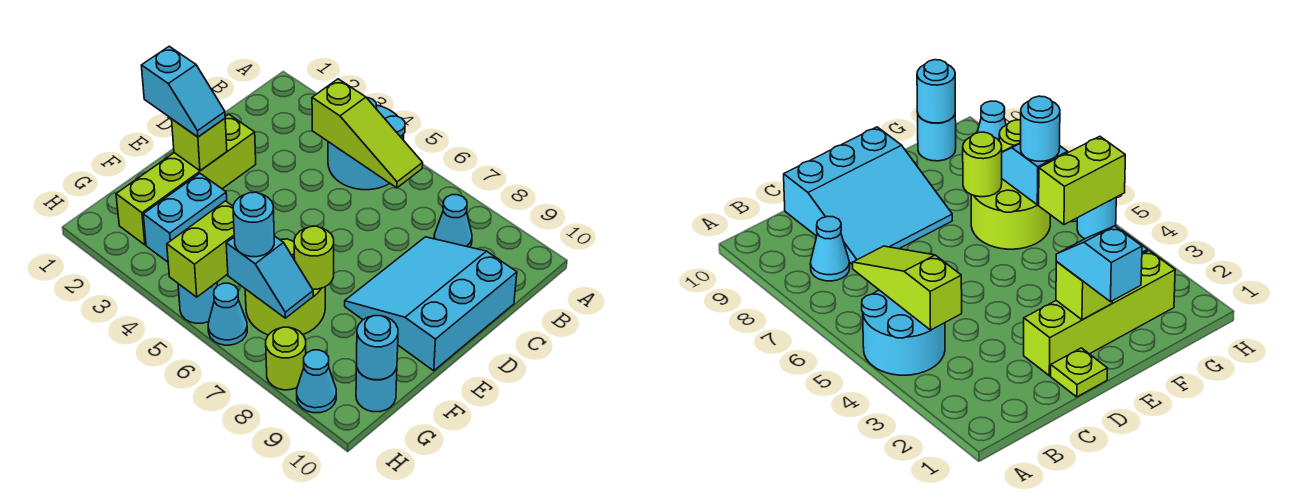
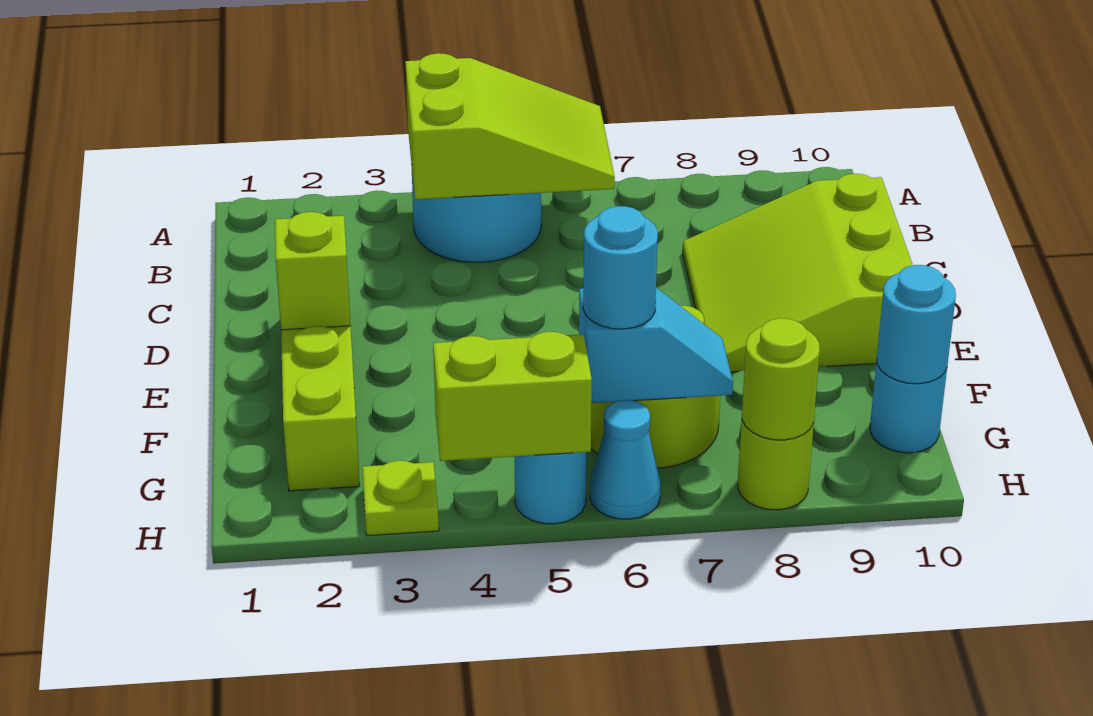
lime slope B4:B6 level 2 top 4 -> lime slope A4:B6 level 2 top 4
cyan cone B8 level 1 -> none
cyan slope C8:E10 level 1 top 10 -> lime slope C8:E10 level 1 top 10
lime plate D1 level 1 -> lime plate H3 level 1
cyan slope E1:E2 level 3 top 1 -> none
cyan brick F3:G3 level 1 -> none
lime round brick F7 level 2 -> lime round brick H8 level 2
lime brick G5:H5 level 2 -> lime brick H4:H5 level 2
cyan cone H9 level 1 -> none

